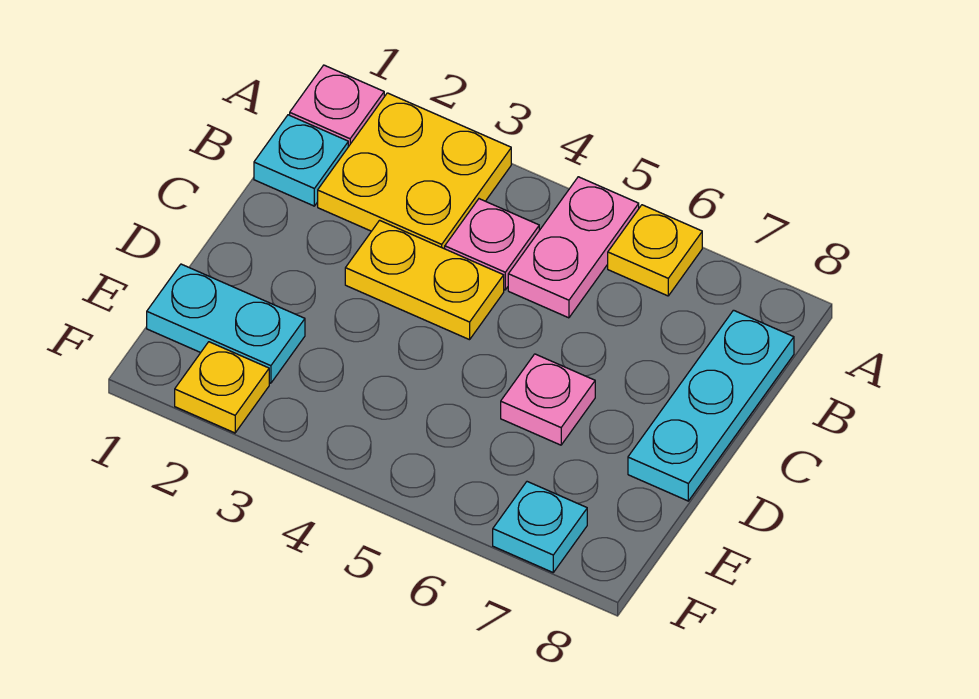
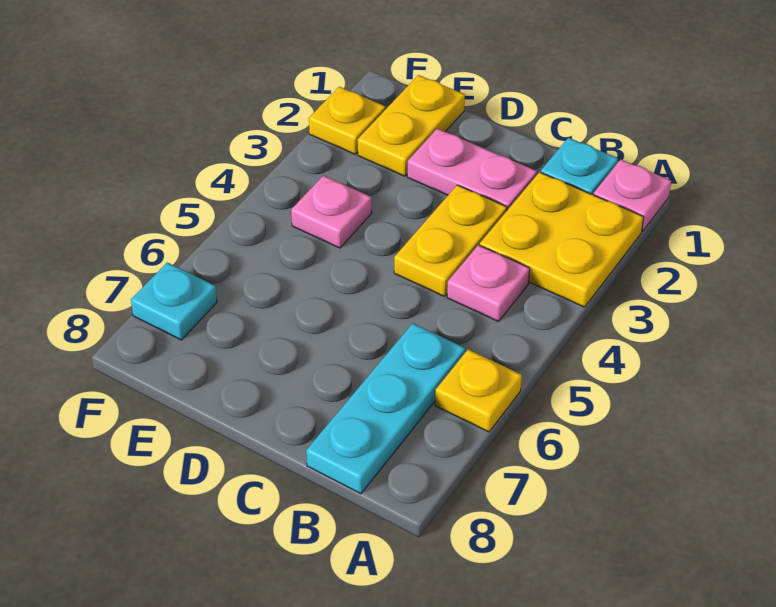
pink plate A5:B5 level 1 -> pink plate C2:D2 level 1
cyan plate B8:D8 level 1 -> cyan plate B6:B8 level 1
pink plate D6 level 1 -> pink plate E4 level 1
cyan plate E1:E2 level 1 -> yellow plate E1:E2 level 1

